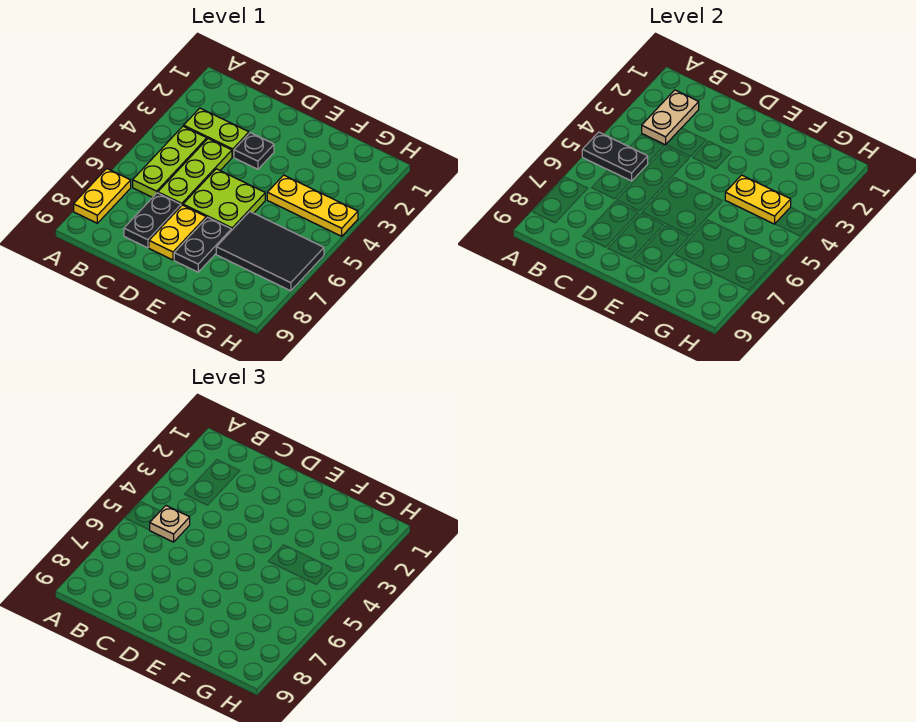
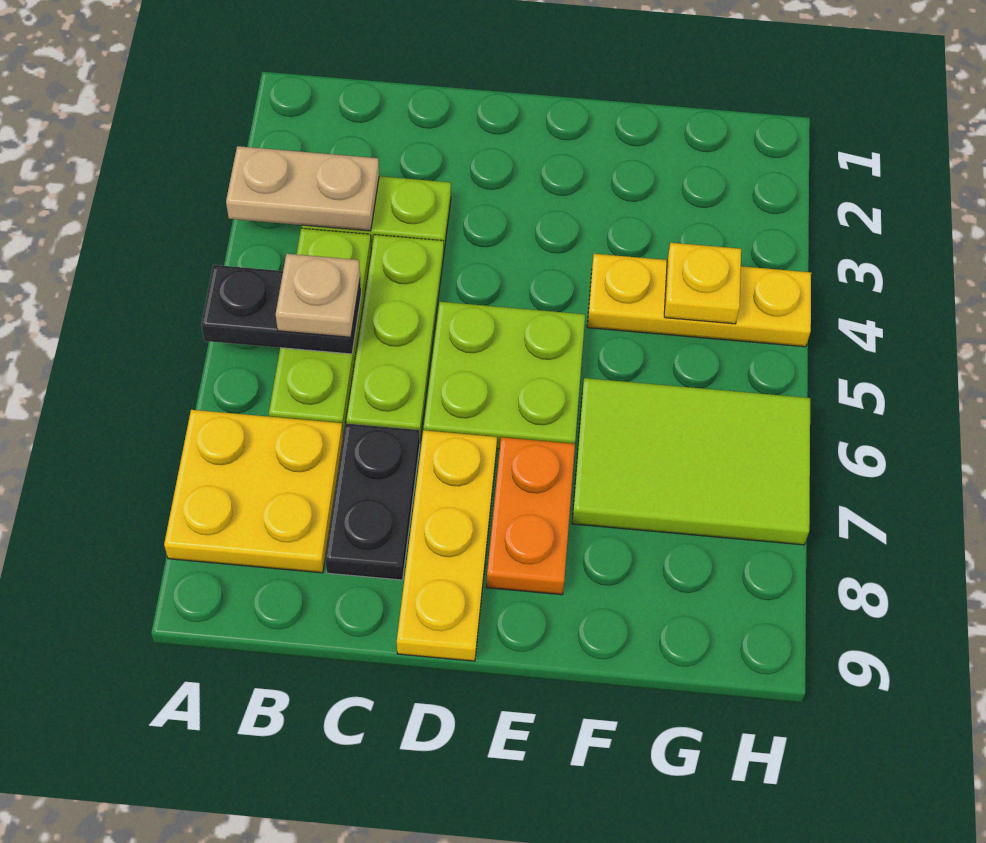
yellow plate A7:A8 level 1 -> yellow plate A7:B8 level 1
tan plate B2:B3 level 2 -> tan plate A3:B3 level 2
black plate D3 level 1 -> none
yellow plate D7:D8 level 1 -> yellow plate D7:D9 level 1
black plate E7:E8 level 1 -> orange plate E7:E8 level 1
yellow plate F4:G4 level 2 -> yellow plate G4 level 2
black tile F6:H7 level 1 -> lime tile F6:H7 level 1

